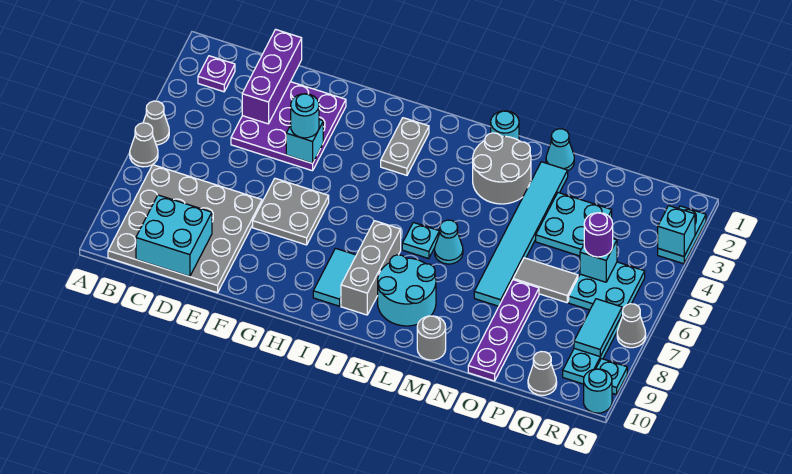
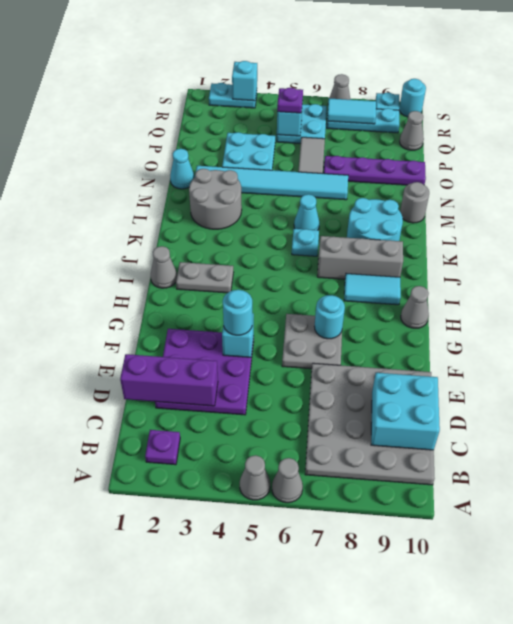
none -> grey cone H10 level 1
none -> grey cone I1 level 1
cyan round brick L1 level 1 -> cyan round brick G7 level 2
purple round brick Q5 level 3 -> purple plate Q5 level 3

